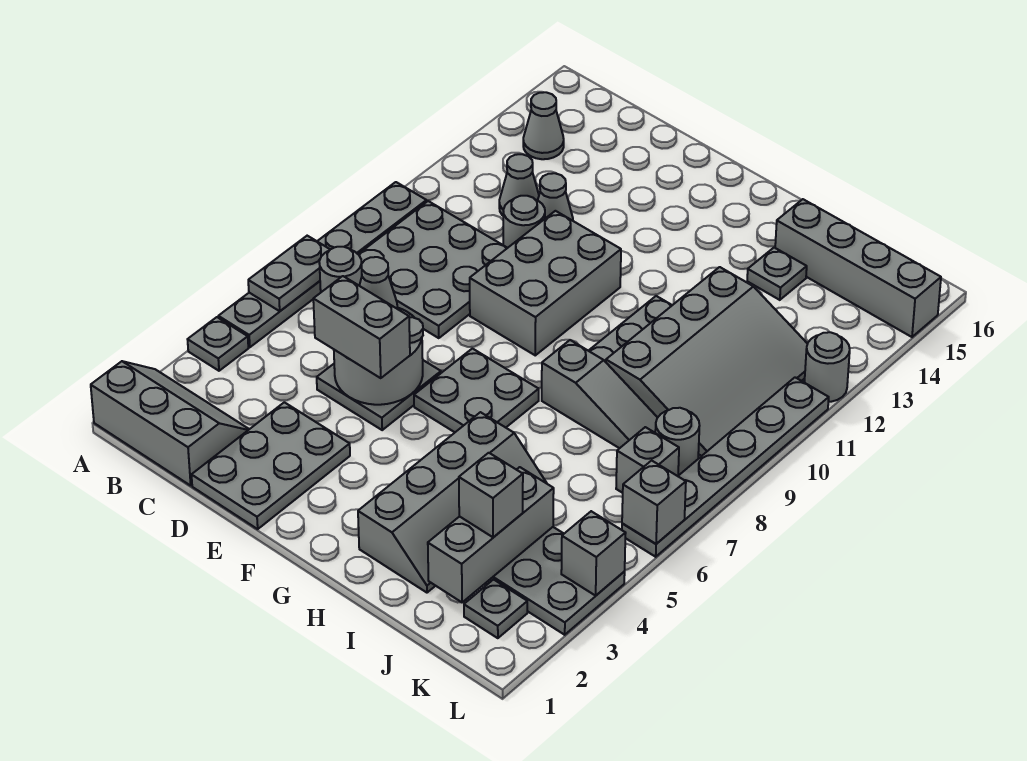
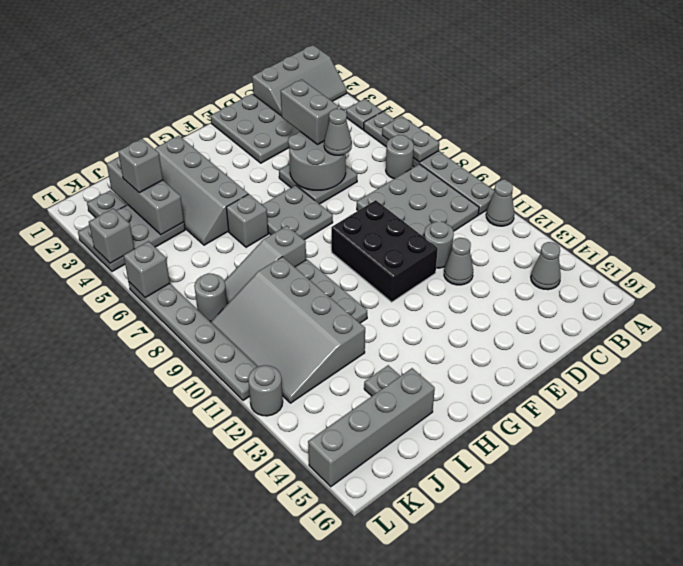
grey cone C12 level 1 -> grey cone A11 level 1
grey brick D5:E5 level 3 -> grey brick D4:D5 level 3
grey brick E9:F11 level 1 -> black brick E9:F11 level 1
grey brick K7 level 1 -> grey brick H6 level 1

